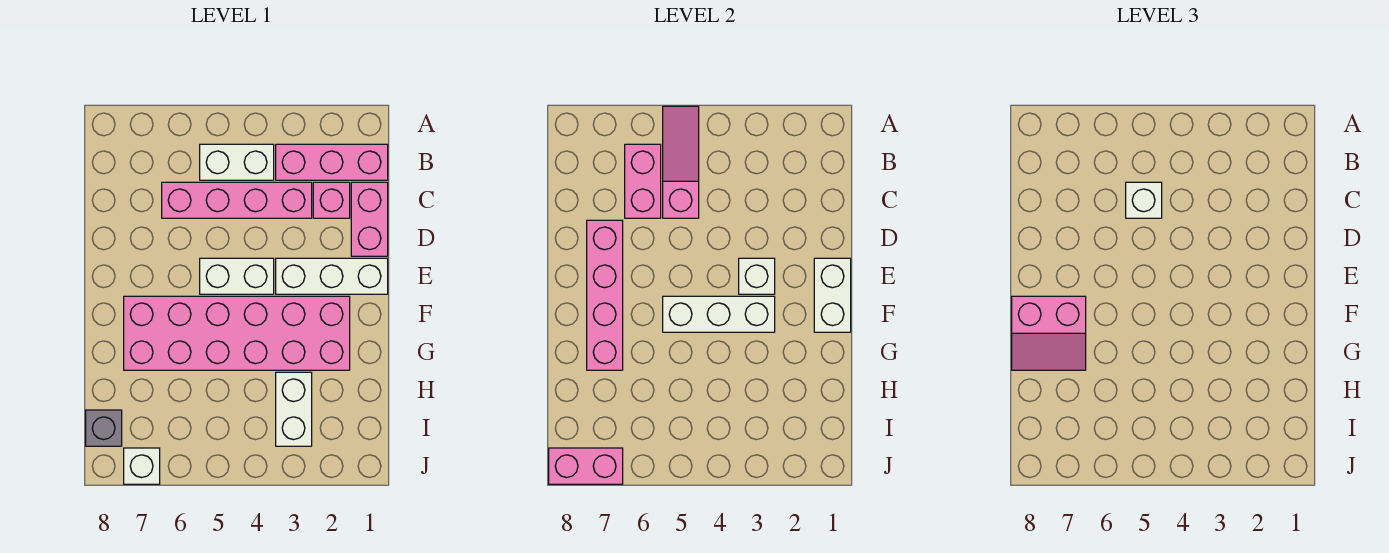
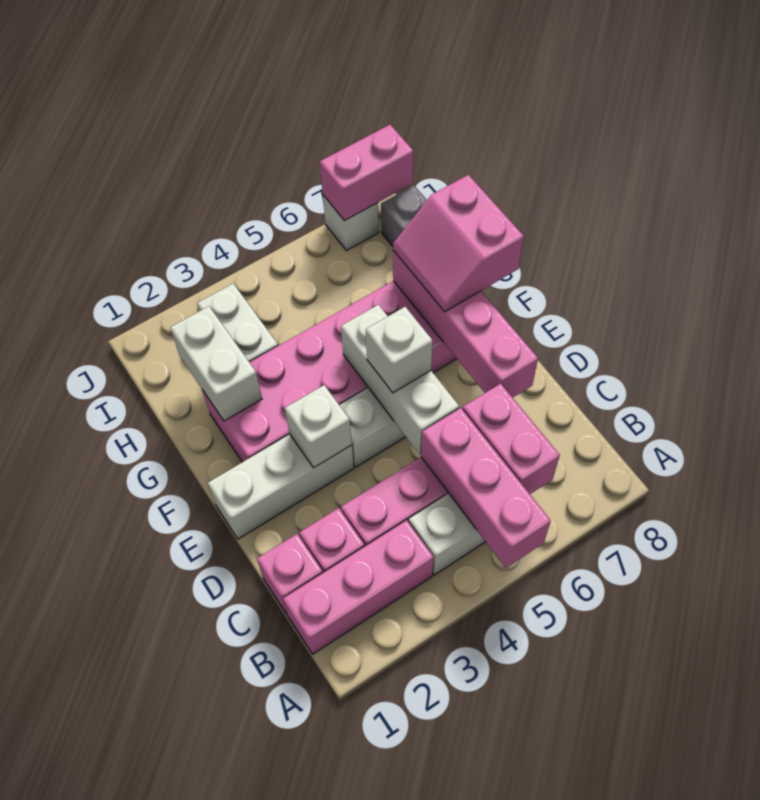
pink slope A5:C5 level 2 top C -> pink brick A5:C5 level 2
pink brick C1:D1 level 1 -> pink brick C1 level 1
white brick C5 level 3 -> white brick E5 level 3
white brick E1:F1 level 2 -> white brick G2:H2 level 2
white brick F3:F5 level 2 -> white brick D5:F5 level 2
pink slope F7:G8 level 3 top F -> pink slope F7:G8 level 3 top 8

